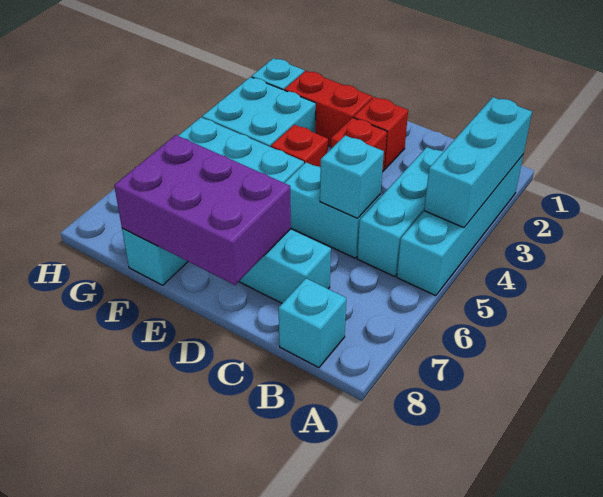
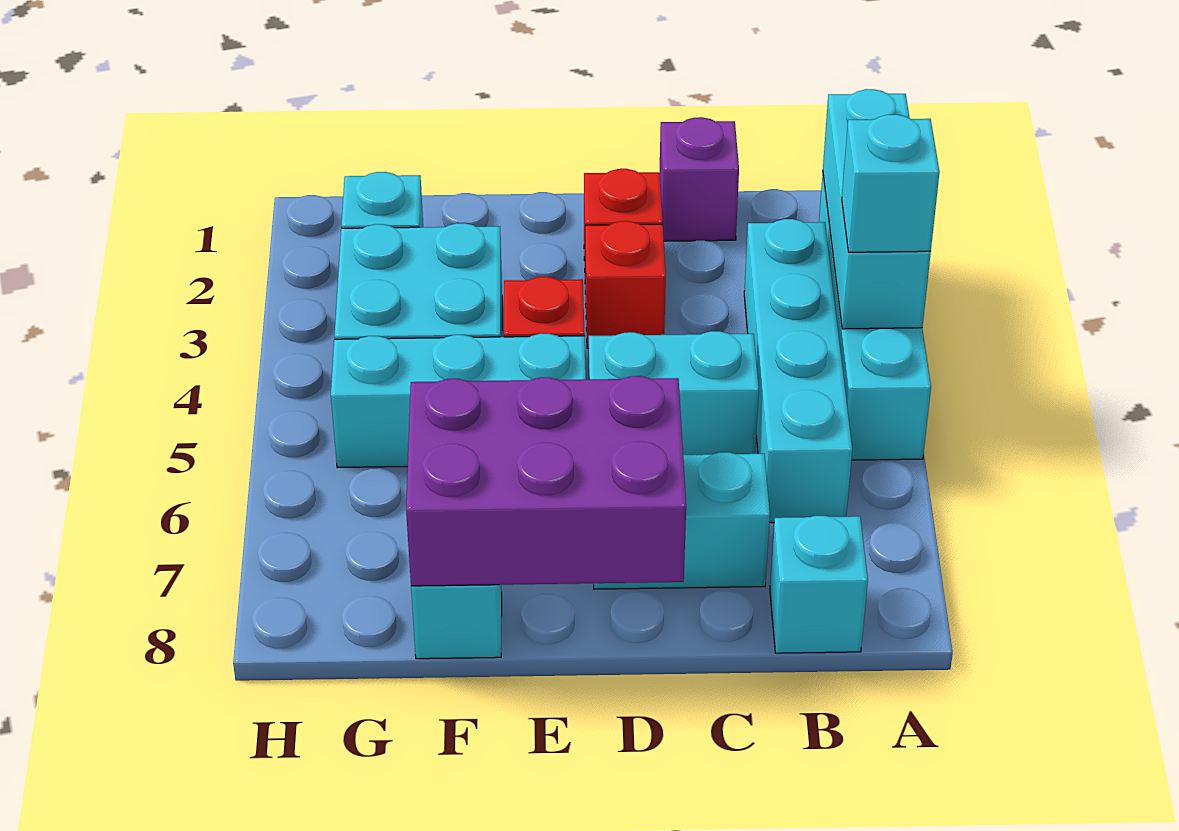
cyan brick B3:B5 level 1 -> cyan brick B3:B6 level 1
none -> purple brick C1 level 1
cyan brick C5 level 2 -> cyan brick A4 level 3
red brick E2:F2 level 1 -> none

